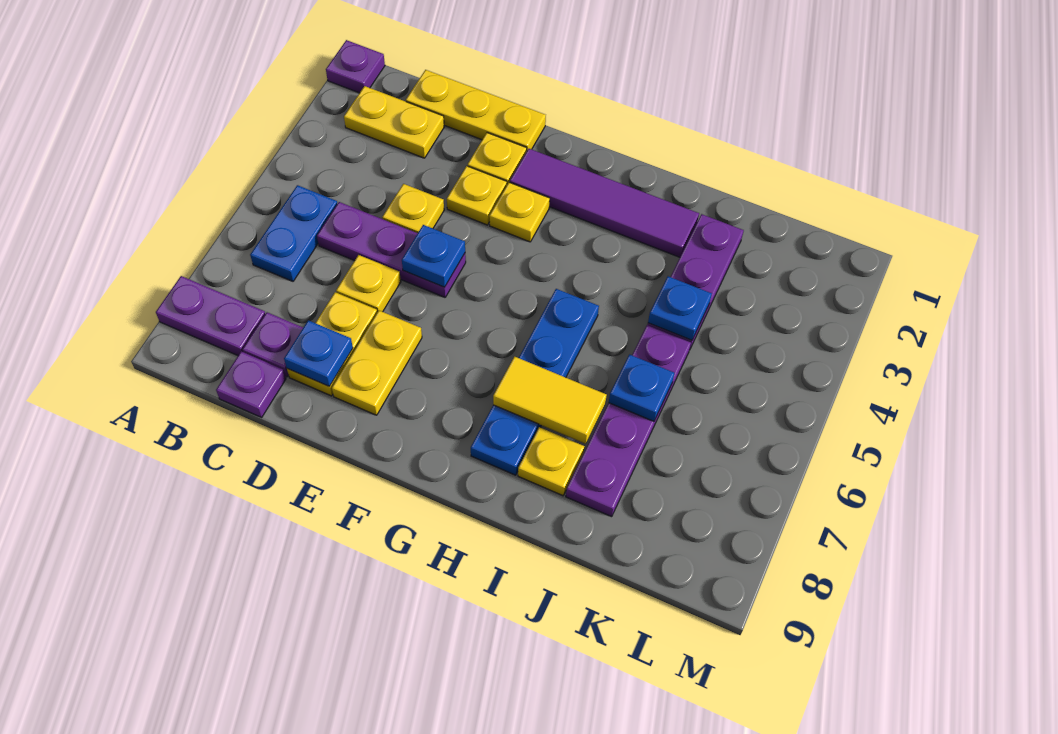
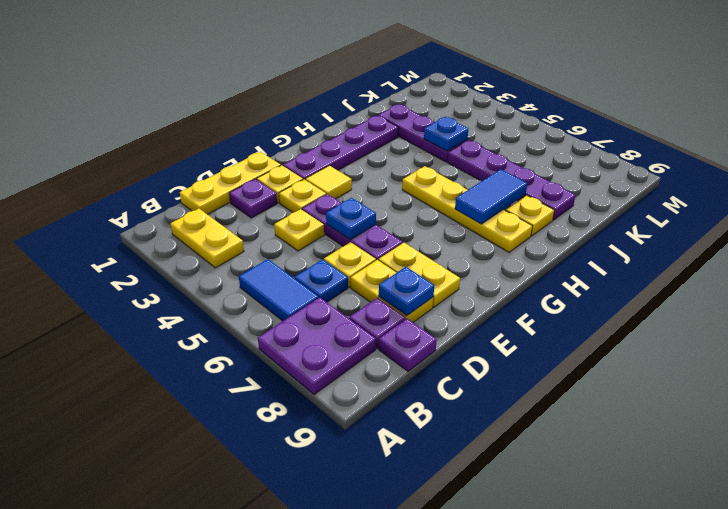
purple plate A1 level 1 -> purple plate D2 level 1
purple plate A8:B8 level 1 -> purple plate A7:B8 level 1
yellow plate B2:C2 level 1 -> yellow plate B2:B3 level 1
blue plate B5:B6 level 1 -> blue tile B5:B6 level 1
purple plate C5:E5 level 1 -> purple plate E4:E6 level 1
purple tile F2:I2 level 1 -> purple plate F2:I2 level 1
yellow plate F3 level 1 -> yellow tile F3 level 1
blue plate H5:H8 level 1 -> yellow plate H5:H8 level 1
yellow tile H7:I7 level 2 -> blue tile H7:I7 level 2
blue plate J6 level 2 -> blue plate C6 level 1

